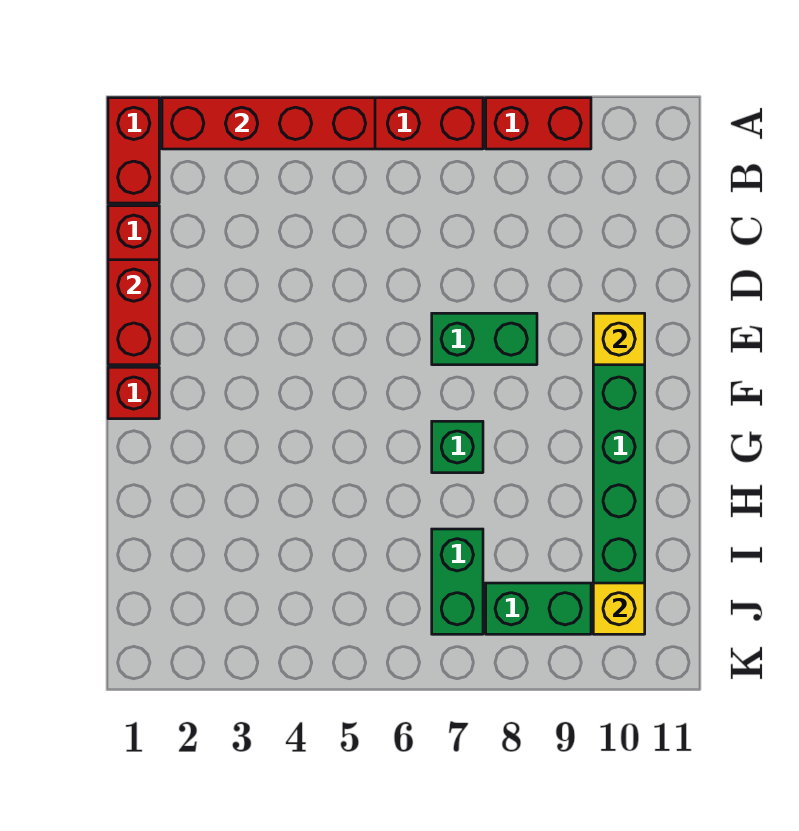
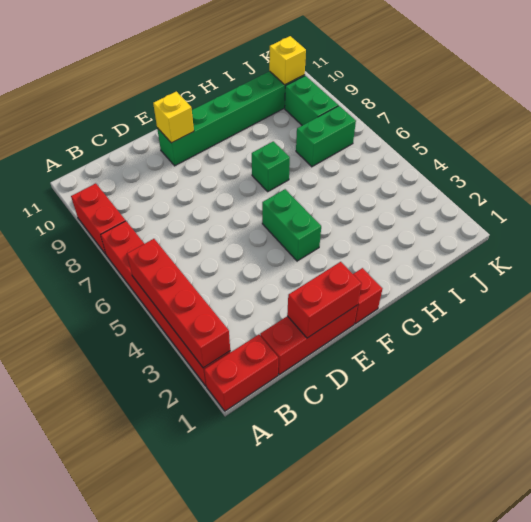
green brick E7:E8 level 1 -> green brick F4:F5 level 1

